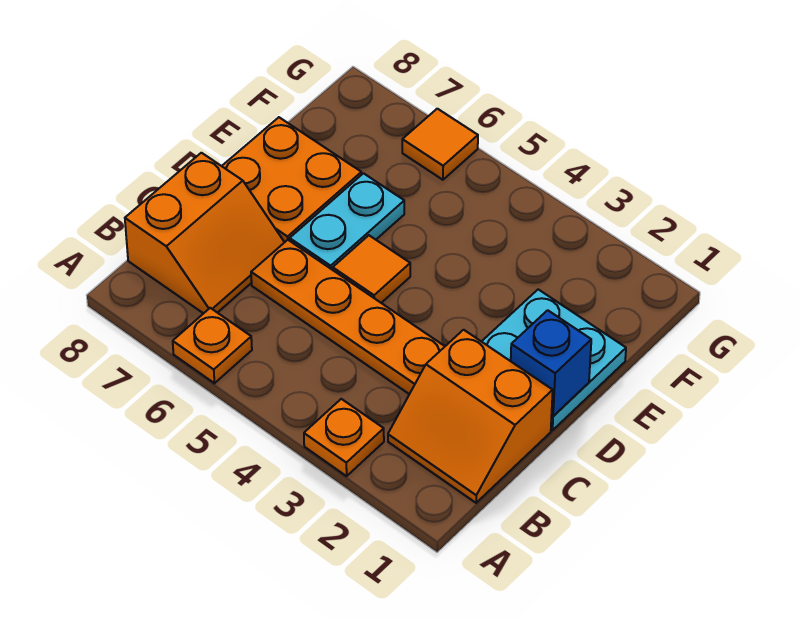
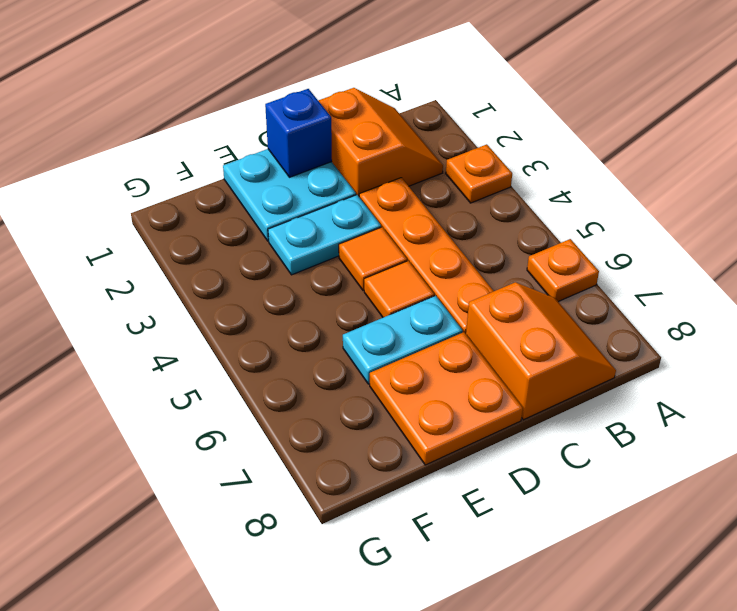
orange slope B7:C8 level 1 top 8 -> orange slope B7:C8 level 1 top C
none -> cyan plate D3:E3 level 1
orange tile G6 level 1 -> orange tile D4 level 1

